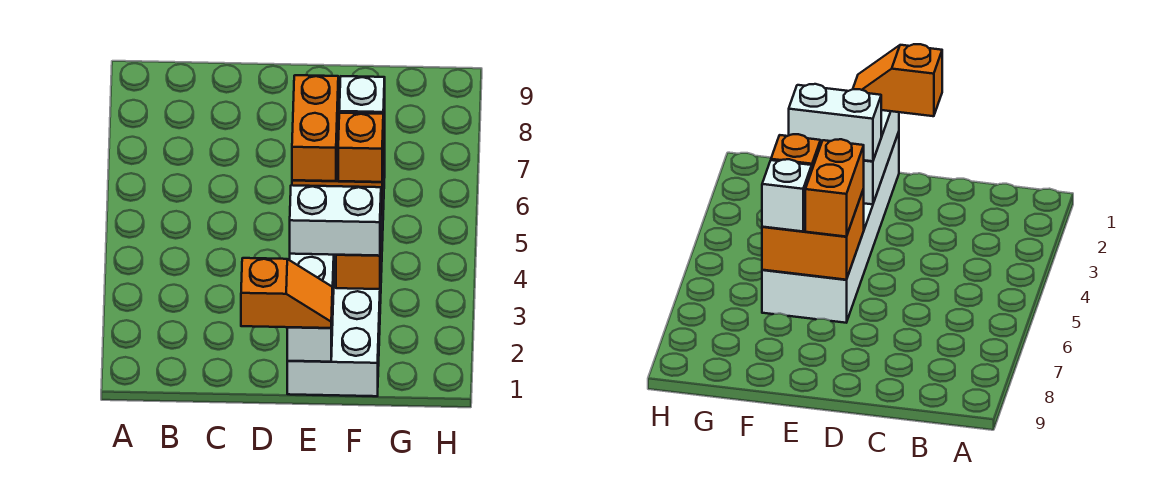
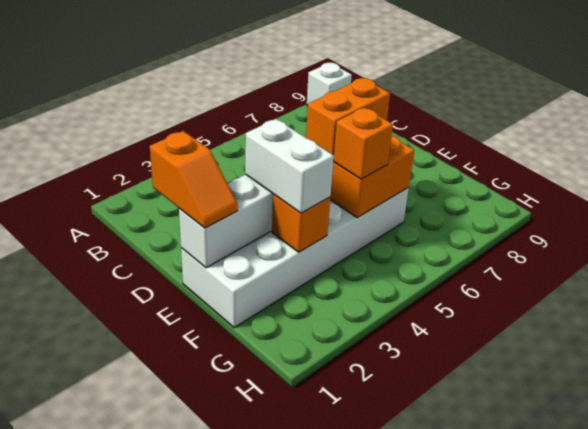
white brick F6 level 3 -> white brick A9 level 1

